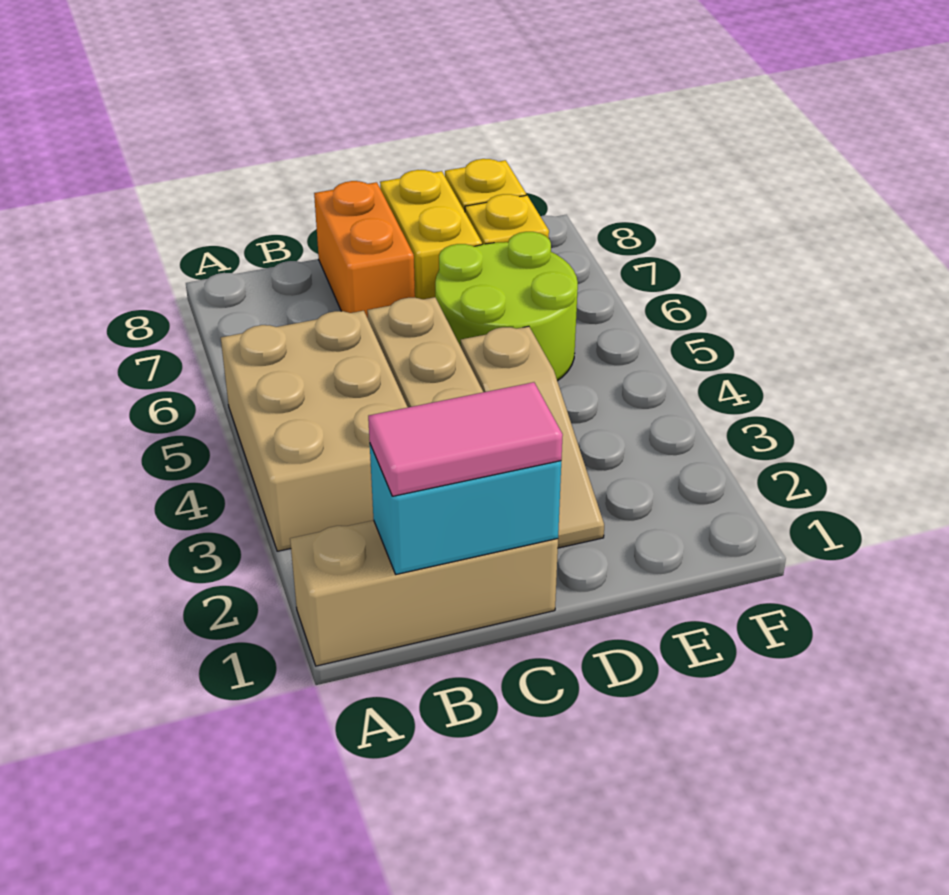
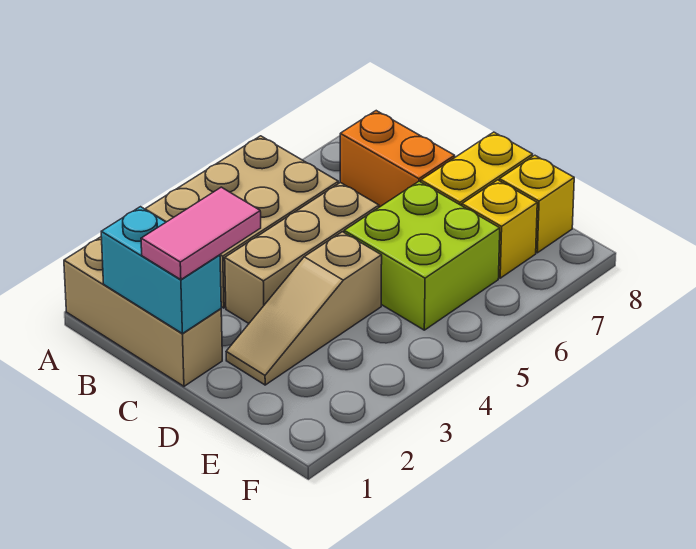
pink tile B1:C1 level 3 -> pink tile C1:C2 level 3
orange brick C7:C8 level 1 -> orange brick B7:C7 level 1
lime round brick D5:E6 level 1 -> lime brick D5:E6 level 1

